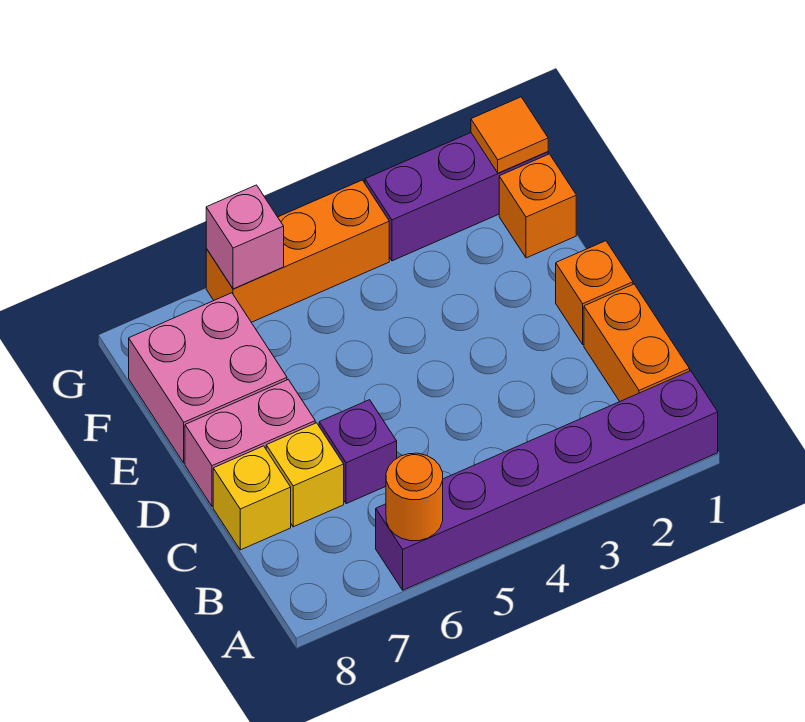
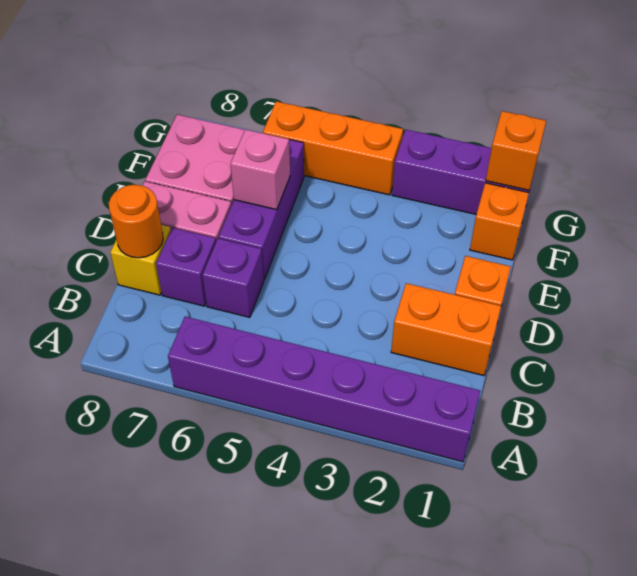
orange round brick A6 level 2 -> orange round brick C8 level 2
orange brick B1:C1 level 1 -> orange brick C1:C2 level 1
yellow brick C7 level 1 -> purple brick C7 level 1
none -> purple brick D6:F6 level 1
orange tile G1 level 2 -> orange brick G1 level 2
pink brick G6 level 2 -> pink brick E6 level 2

